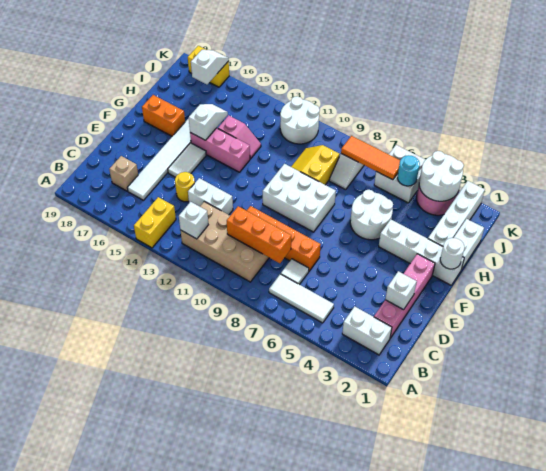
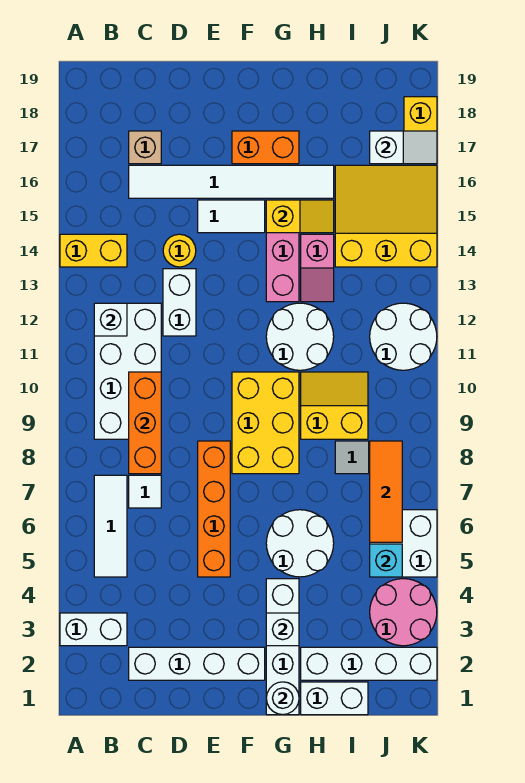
white brick B2:B3 level 1 -> white brick A3:B3 level 1
tan brick B9:C12 level 1 -> white brick B9:C12 level 1
pink brick C2:F2 level 1 -> white brick C2:F2 level 1
white brick D2 level 2 -> white brick G3 level 2
orange brick D7:D10 level 1 -> orange brick E5:E8 level 1
white brick F8:G10 level 1 -> yellow brick F8:G10 level 1
white slope G15:H15 level 2 top G -> yellow slope G15:H15 level 2 top G
orange brick G17:G18 level 1 -> orange brick F17:G17 level 1
none -> yellow slope I14:K16 level 1 top 14
white round brick J3:K4 level 2 -> white round brick G11:H12 level 1
cyan round brick J5 level 2 -> cyan brick J5 level 2

